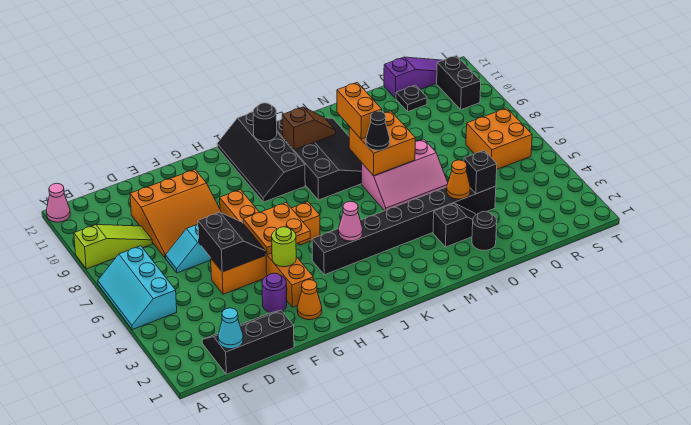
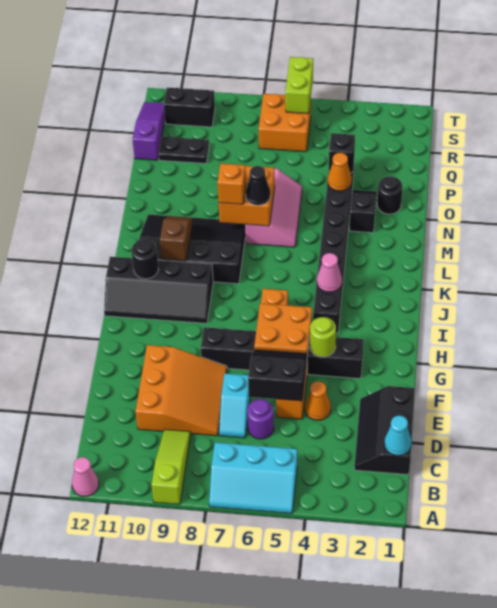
purple round brick F3 level 1 -> purple round brick D6 level 1
orange cone G2 level 1 -> orange cone E4 level 1
orange brick G3:G8 level 1 -> black brick G3:G8 level 1
orange brick M8:M9 level 3 -> orange brick M8 level 3
black plate Q11 level 1 -> black plate Q10:Q11 level 1
none -> lime brick S6:T6 level 2

